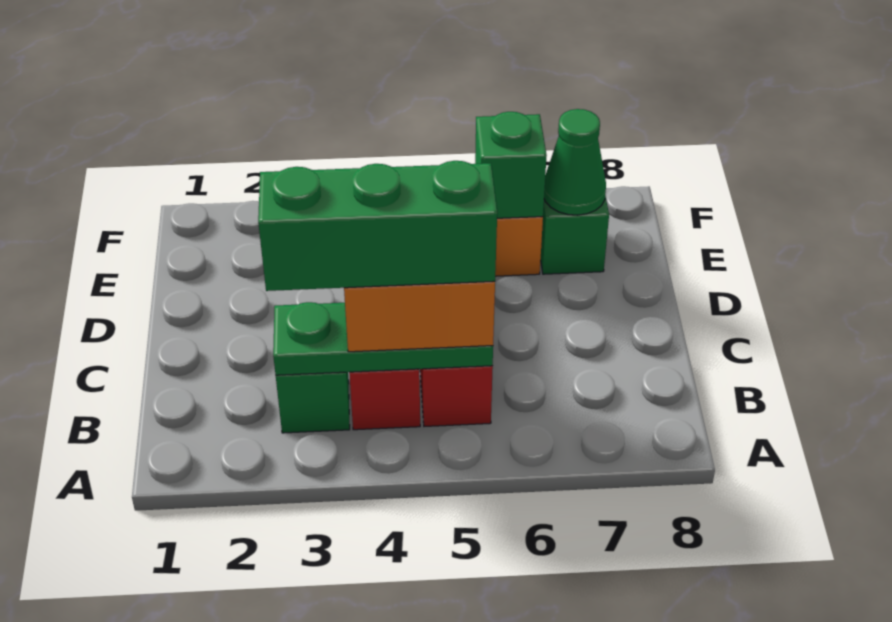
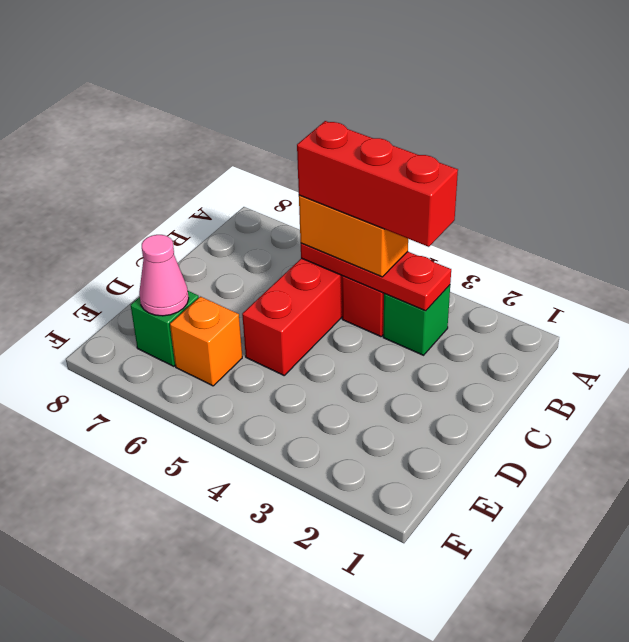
green plate B3:B5 level 2 -> red plate B3:B5 level 2
green brick B3:B5 level 4 -> red brick B3:B5 level 4
green brick E6 level 2 -> none
green cone E7 level 2 -> pink cone E7 level 2

